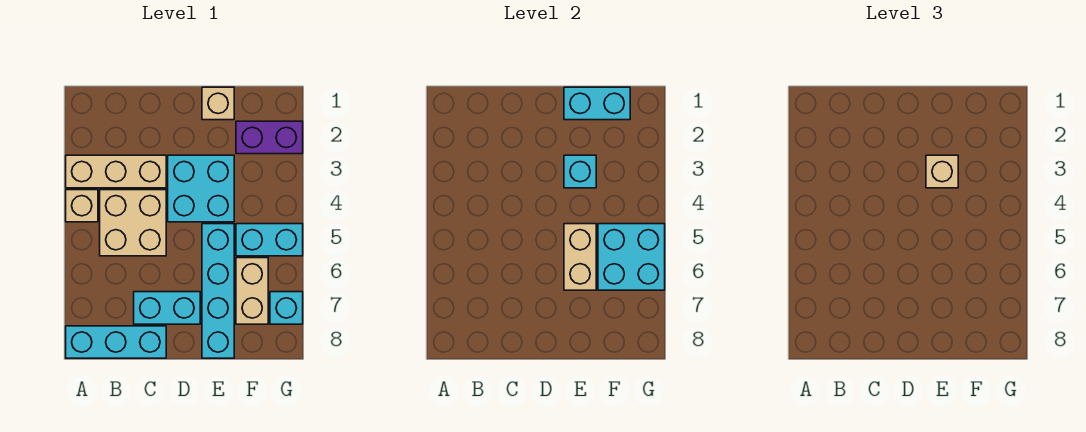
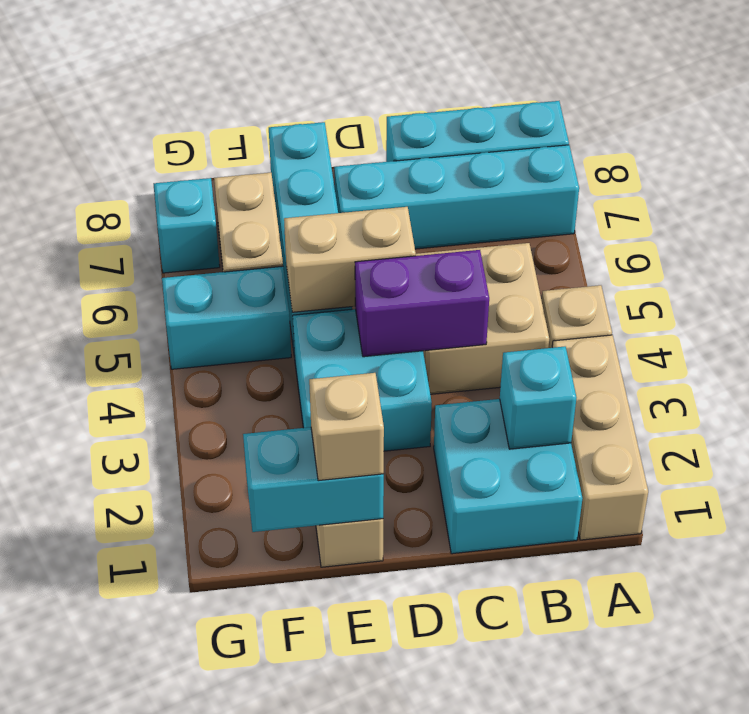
tan brick A3:C3 level 1 -> tan brick A1:A3 level 1
cyan brick C7:D7 level 1 -> cyan brick A7:D7 level 1
cyan brick E3 level 2 -> cyan brick B2 level 2
tan brick E3 level 3 -> tan brick E1 level 3
tan brick E5:E6 level 2 -> tan brick D5:E5 level 2
purple brick F2:G2 level 1 -> purple brick C4:D4 level 2
cyan brick F5:G6 level 2 -> cyan brick B1:C2 level 1

